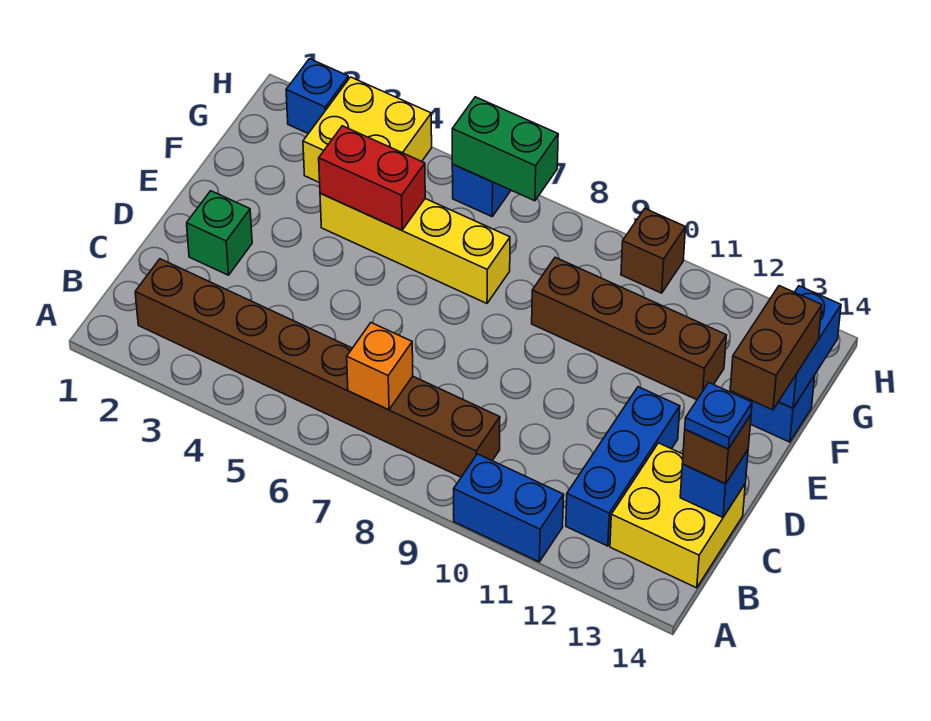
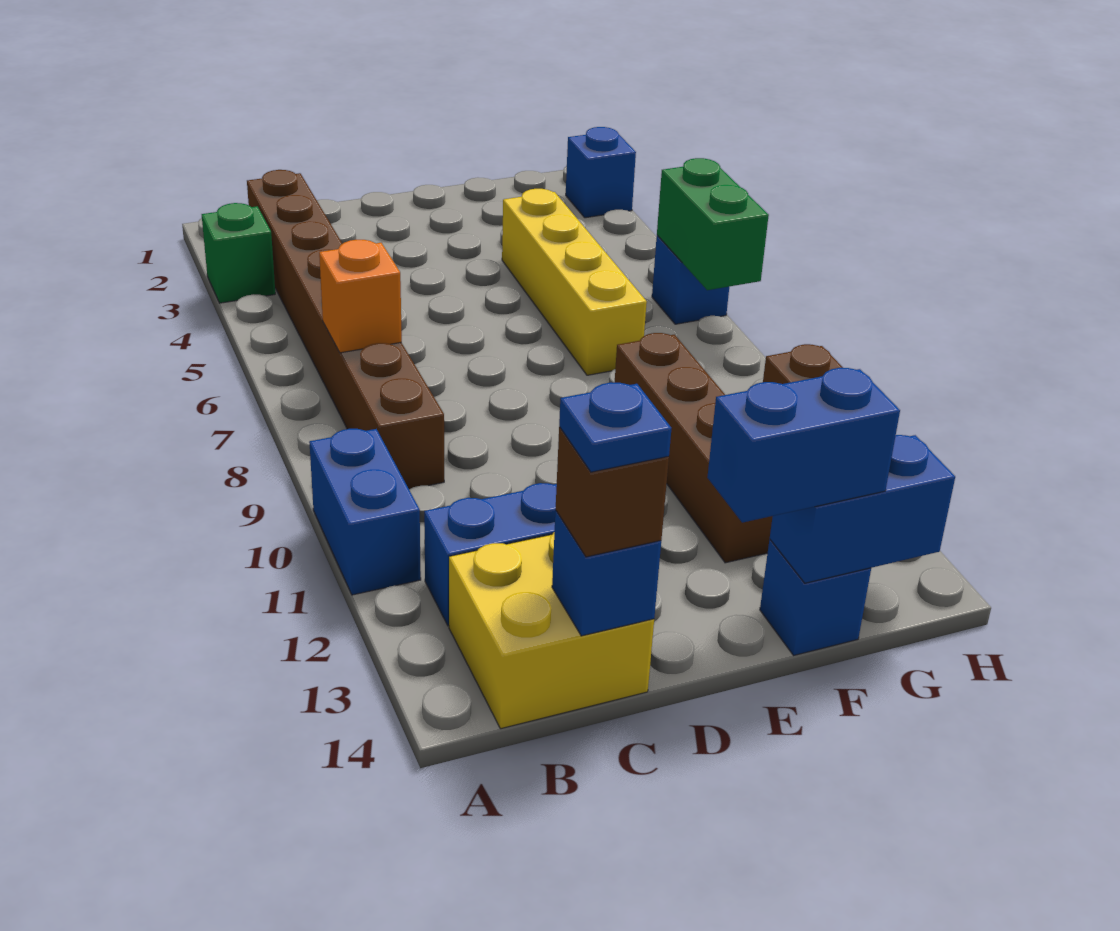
green brick D2 level 1 -> green brick A3 level 1
brown brick E14:F14 level 3 -> blue brick E14:F14 level 3
red brick F4:F5 level 2 -> none
yellow brick G3:H4 level 1 -> none

